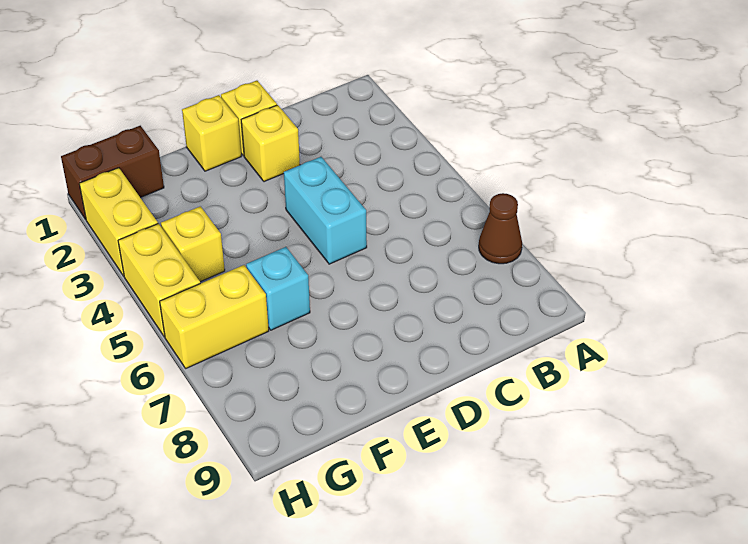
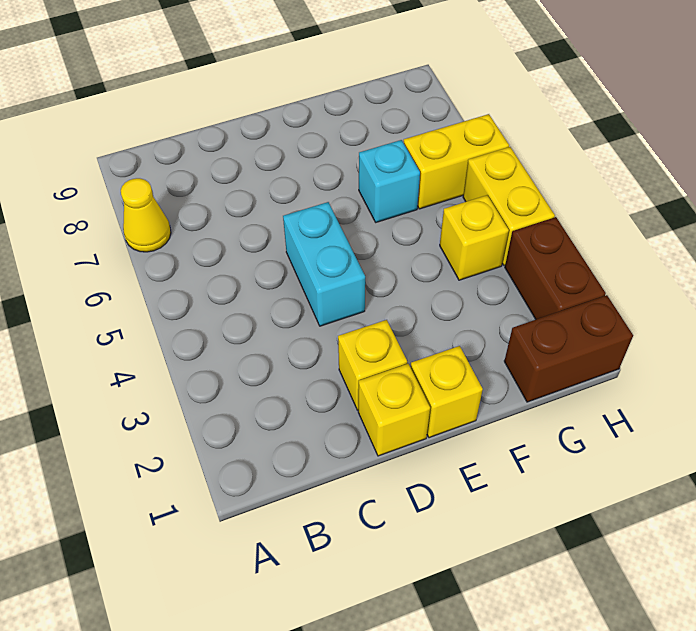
brown cone A7 level 1 -> yellow cone A7 level 1
yellow brick H2:H3 level 1 -> brown brick H2:H3 level 1

